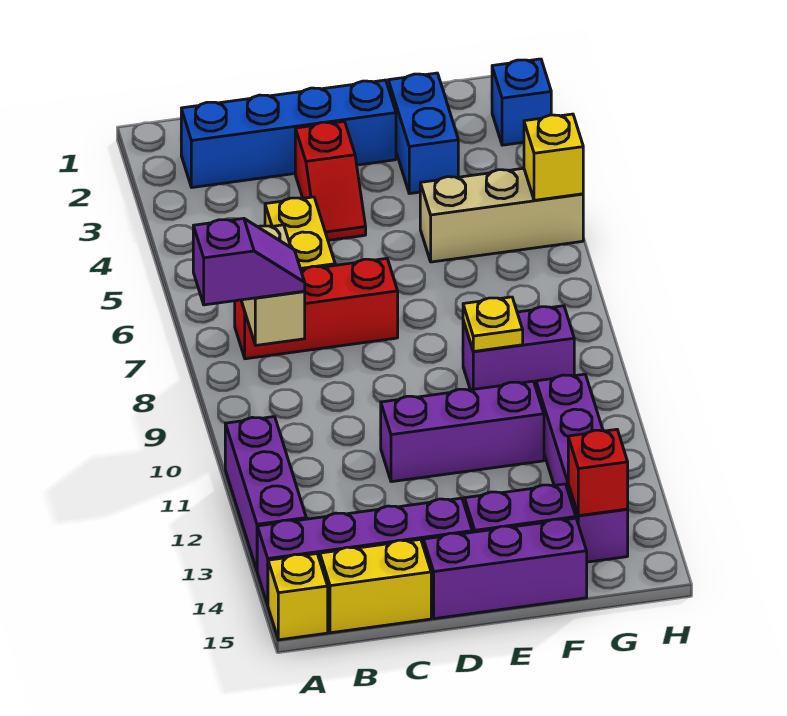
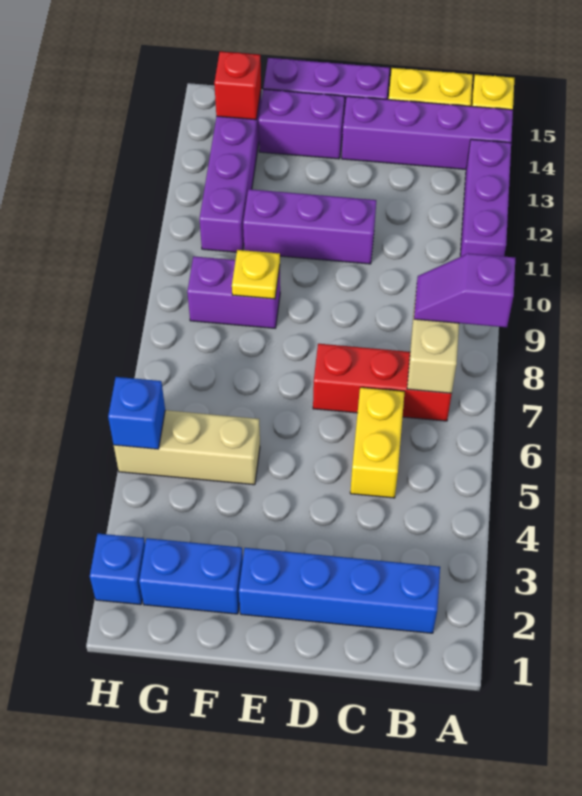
red slope D3:D4 level 1 top 3 -> none
blue brick F2:F3 level 1 -> blue brick F2:G2 level 1
yellow brick H5 level 2 -> blue brick H5 level 2

